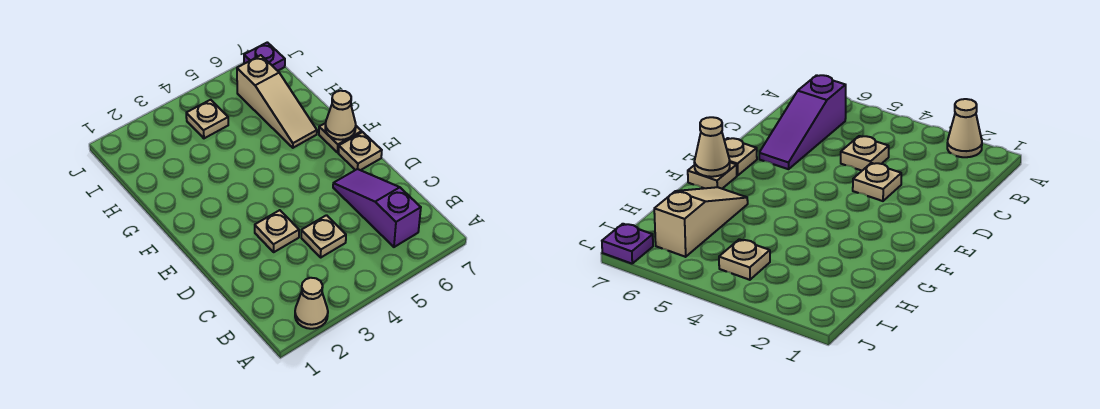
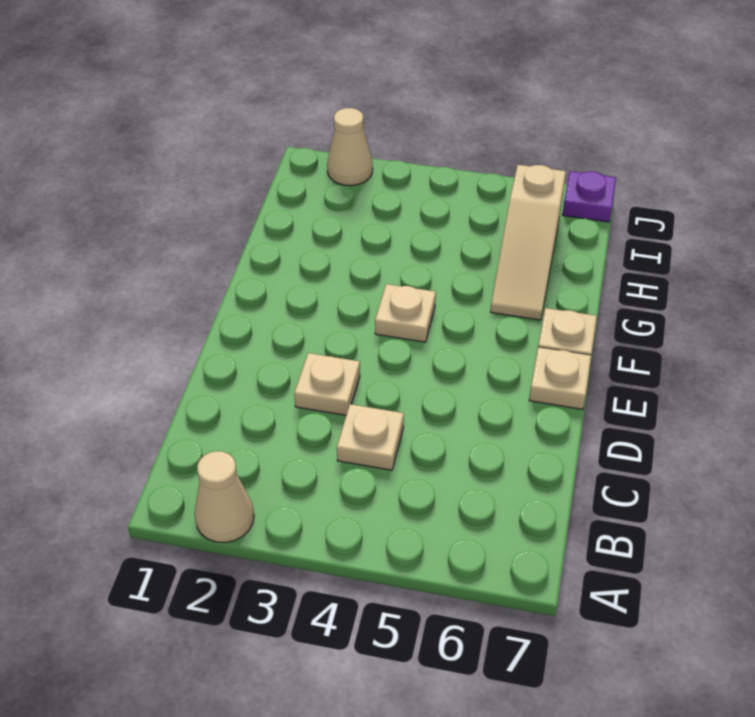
purple slope B6:D6 level 1 top B -> none
tan cone F7 level 2 -> tan cone J2 level 1
tan plate I4 level 1 -> tan plate F4 level 1

